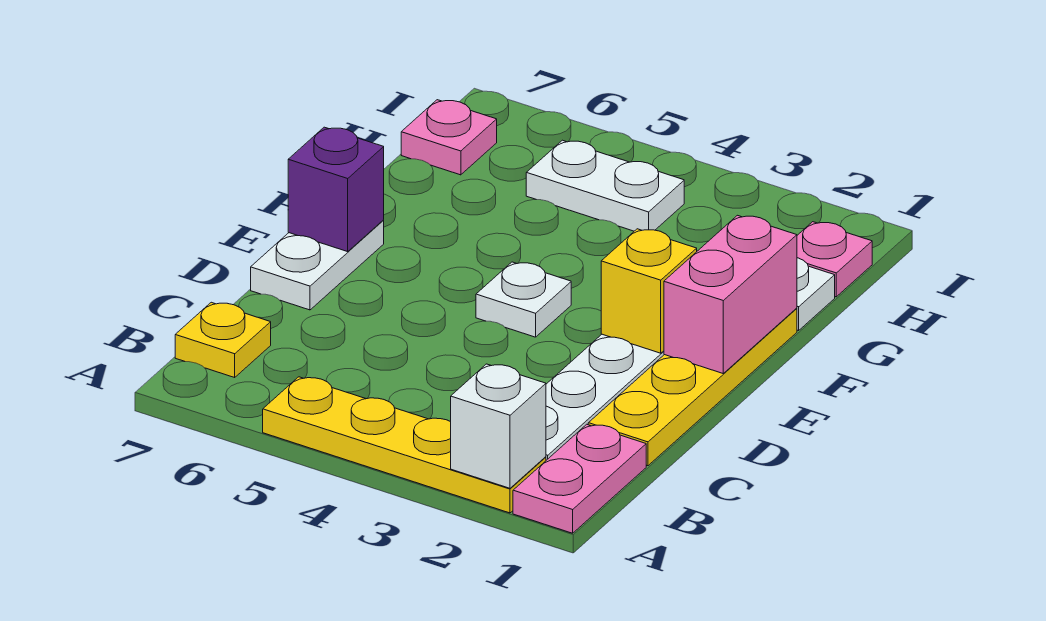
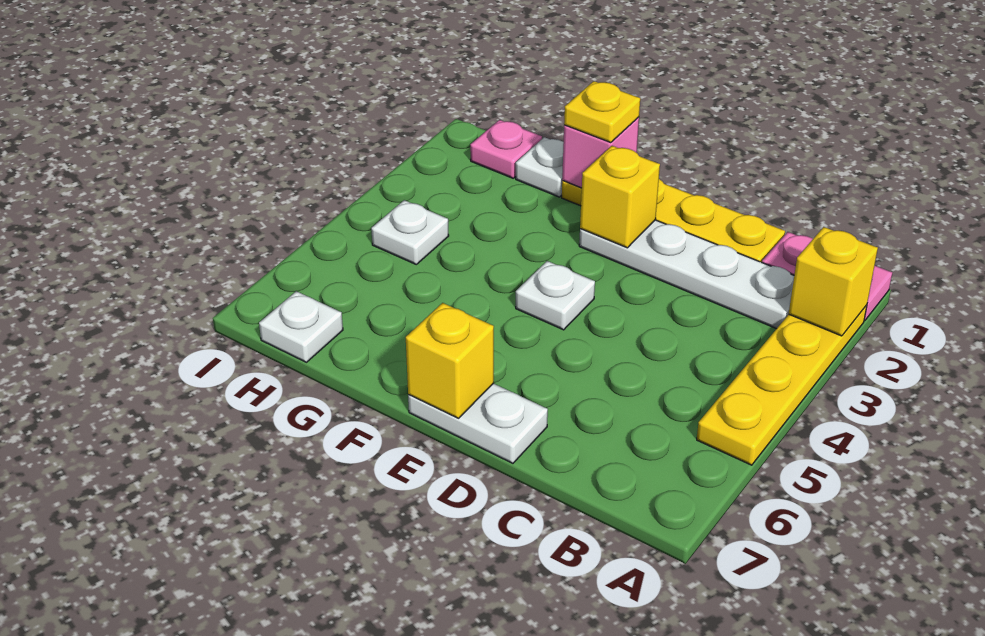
white brick A2 level 2 -> yellow brick A2 level 2
yellow plate B7 level 1 -> yellow plate F1 level 3
pink brick E1:F1 level 2 -> pink brick F1 level 2
purple brick E7 level 2 -> yellow brick E7 level 2
white plate H4:H5 level 1 -> white plate H4 level 1
pink plate H7 level 1 -> white plate H7 level 1

